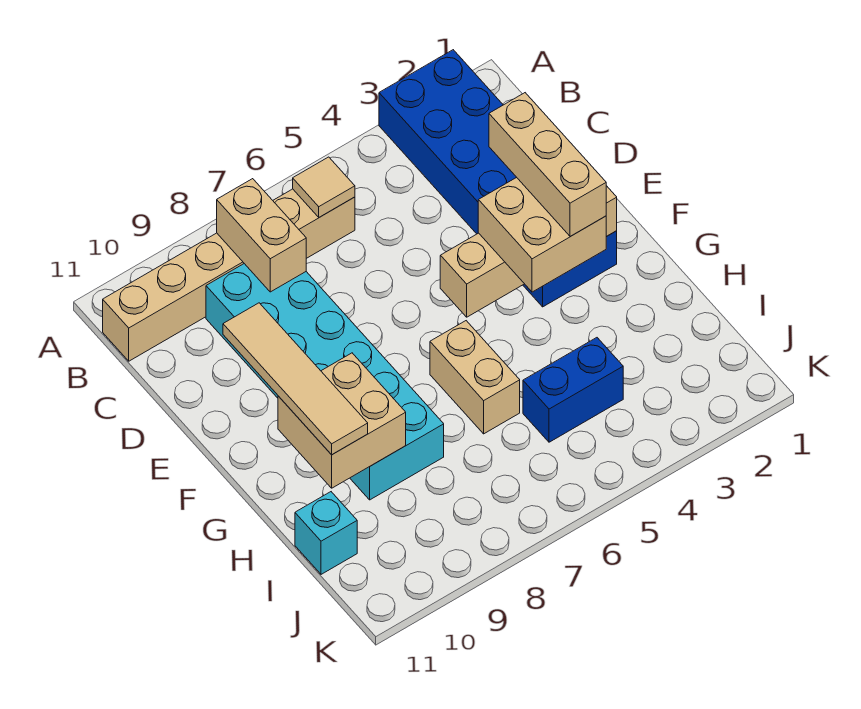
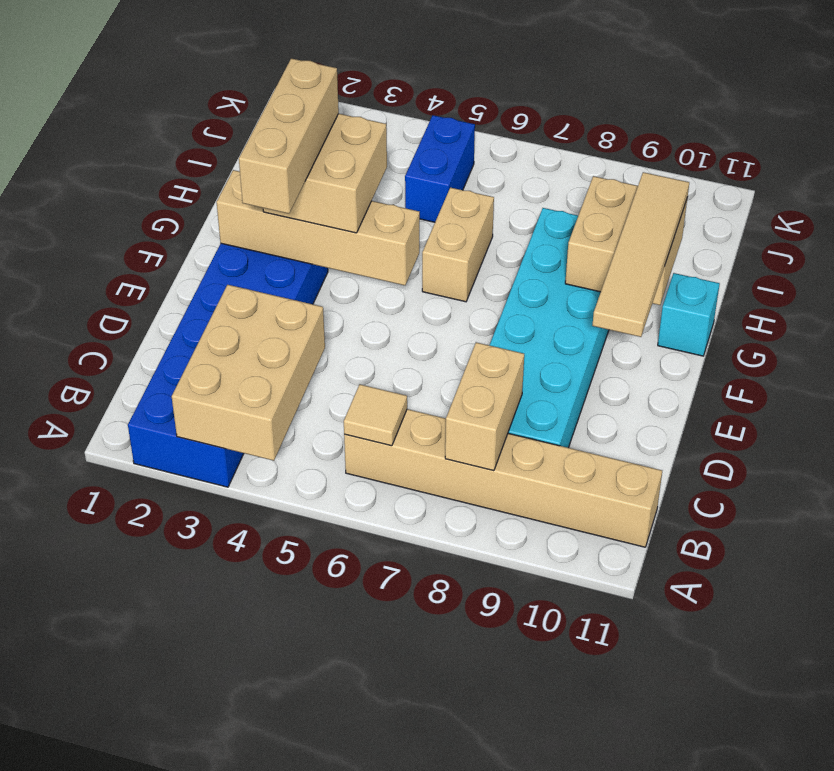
none -> tan brick A3:C4 level 2
blue brick I4:I5 level 1 -> blue brick I5:J5 level 1
cyan brick I11 level 1 -> cyan brick G11 level 1

